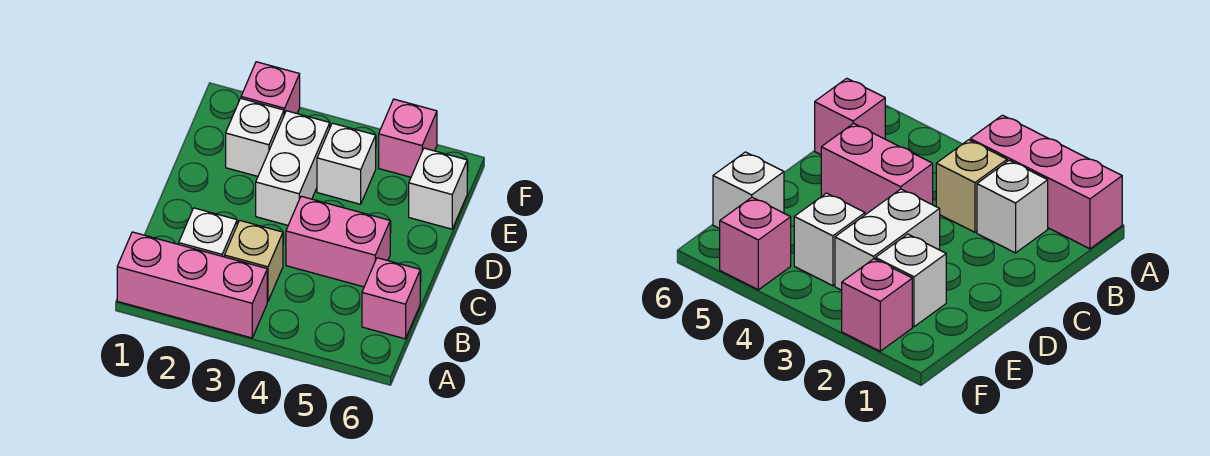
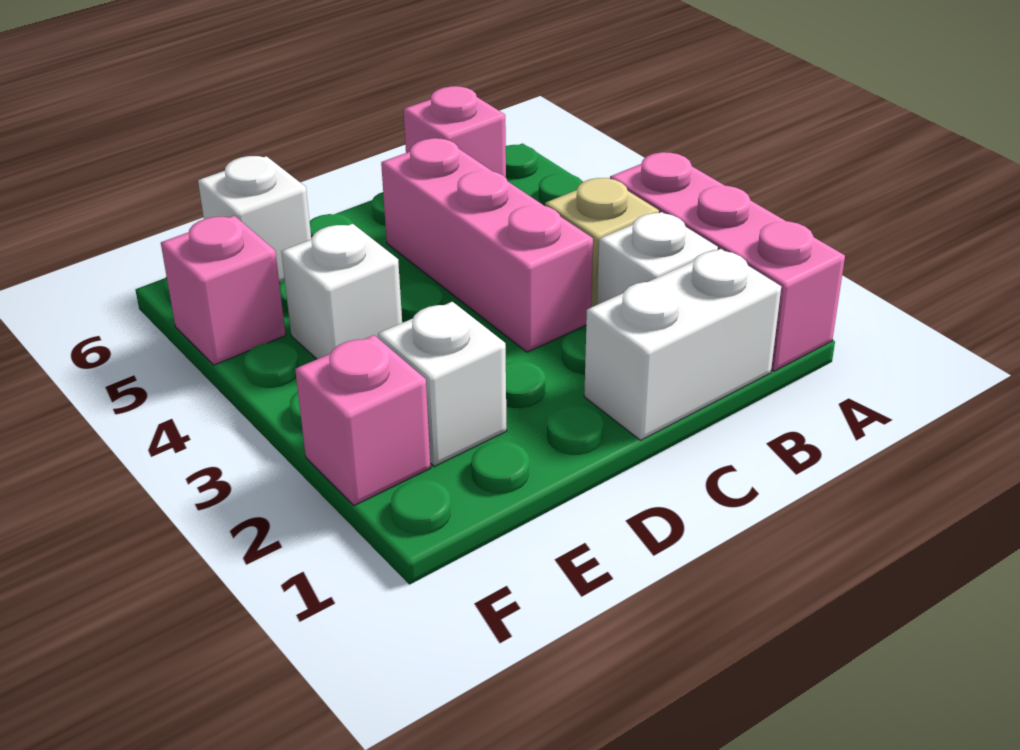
pink brick C4:C5 level 1 -> pink brick C3:C5 level 1
white brick D3:E3 level 1 -> white brick B1:C1 level 1

